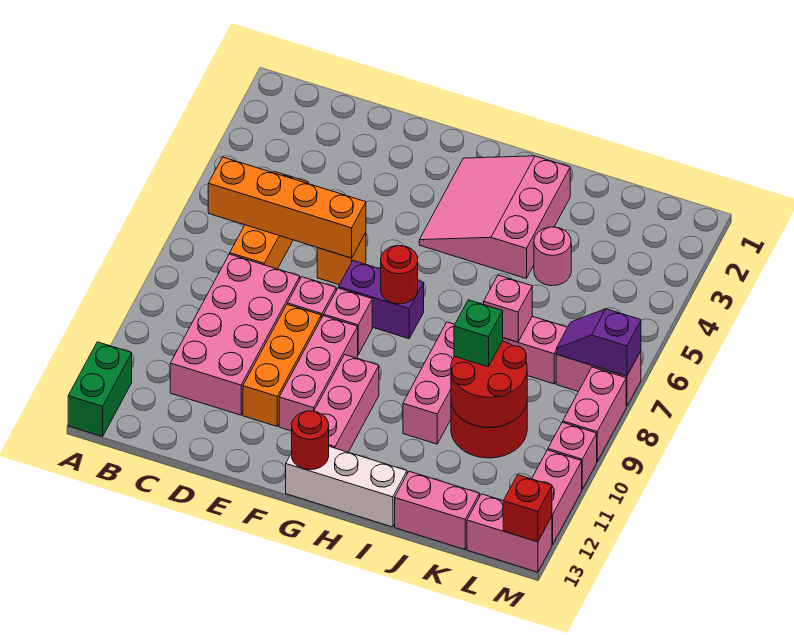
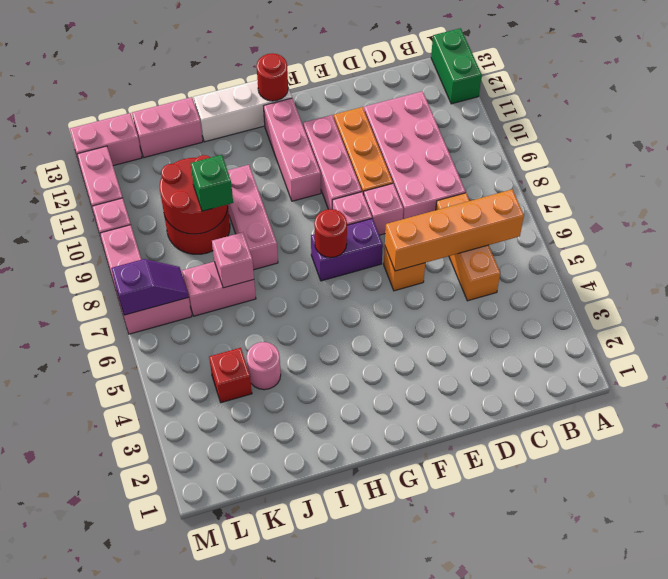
pink slope G2:I4 level 1 top I -> none
red brick M13 level 2 -> red brick K4 level 1

